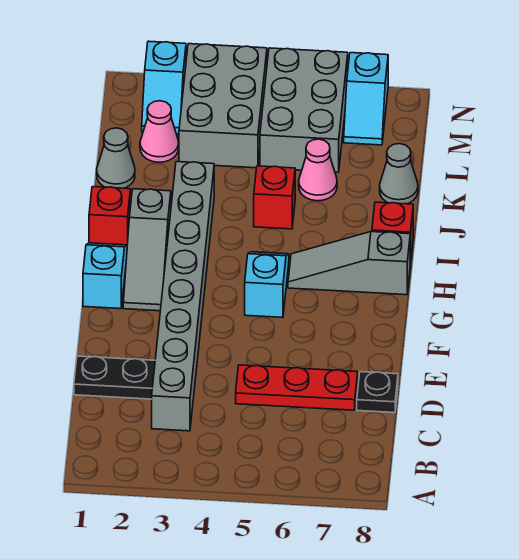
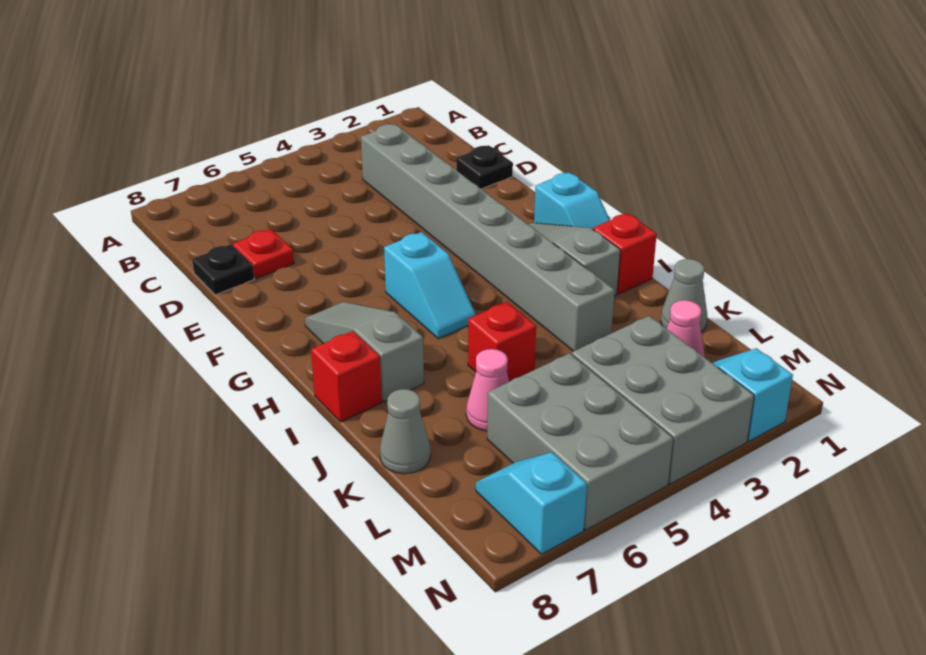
black plate D1:D2 level 1 -> black plate D1 level 1
red plate D5:D7 level 1 -> red plate D7 level 1
grey slope H6:H8 level 1 top 8 -> grey slope G7:I7 level 1 top I

